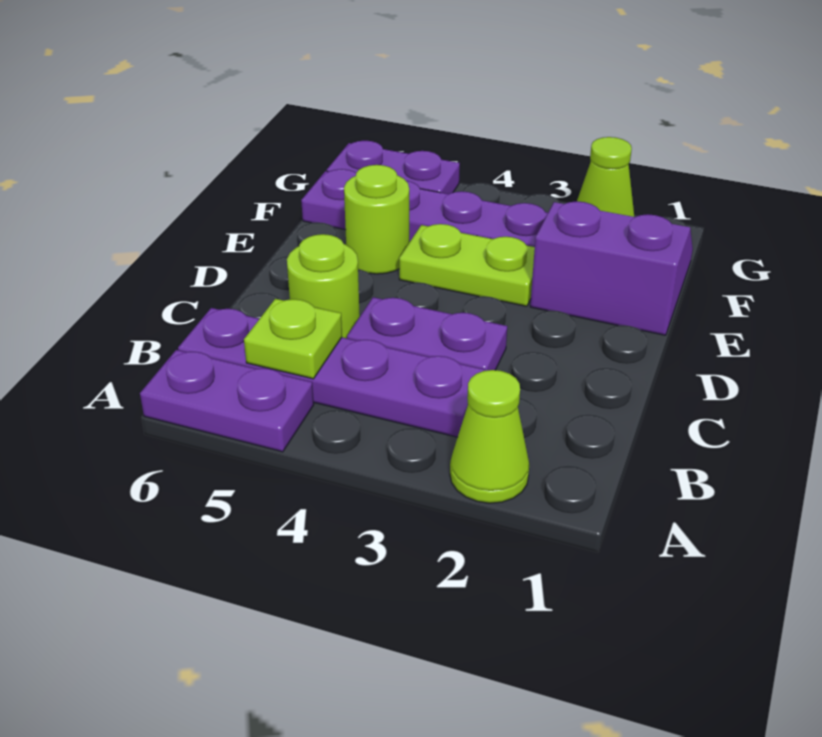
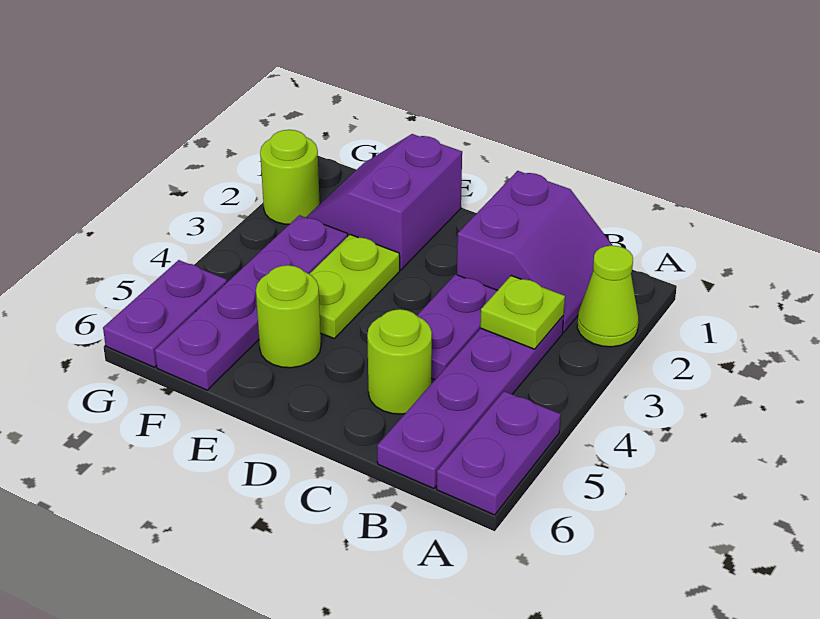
none -> purple slope B1:C2 level 1 top C
lime plate B5 level 2 -> lime plate B3 level 2
lime cone G2 level 1 -> lime round brick G2 level 1

